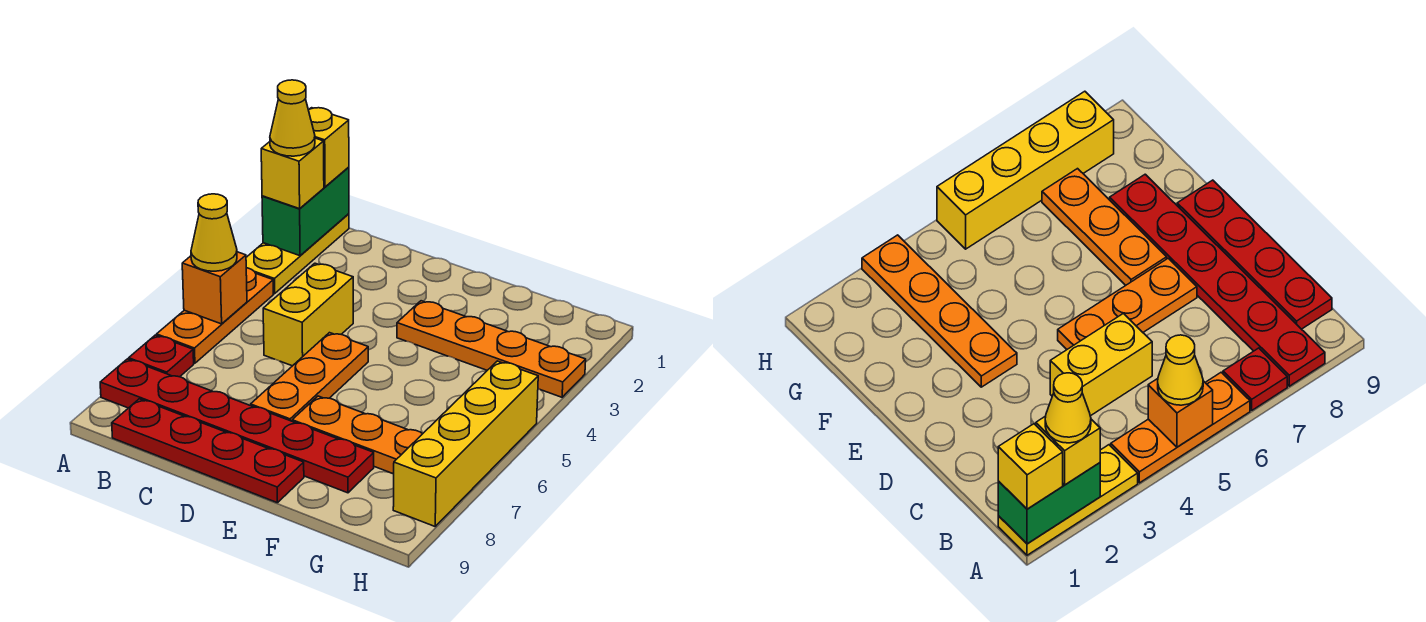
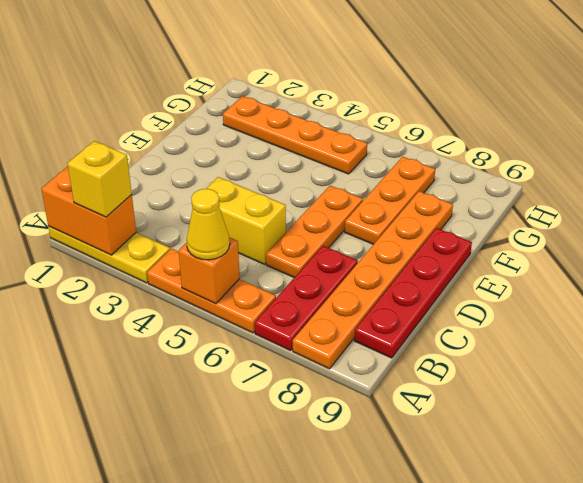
green brick A1:A2 level 2 -> orange brick A1:A2 level 2
yellow brick A1 level 3 -> none
yellow cone A2 level 4 -> none
red plate A7 level 1 -> red plate A7:C7 level 1
red plate A8:F8 level 1 -> orange plate A8:F8 level 1
orange plate D5:D7 level 1 -> orange plate C6:E6 level 1
orange plate E3:H3 level 1 -> orange plate G2:G5 level 1
yellow brick H5:H8 level 1 -> none

